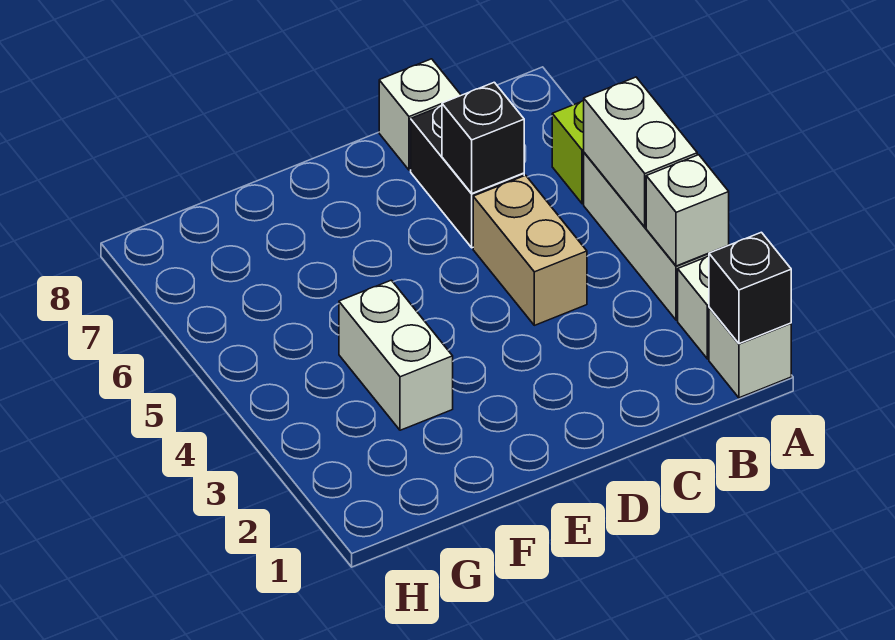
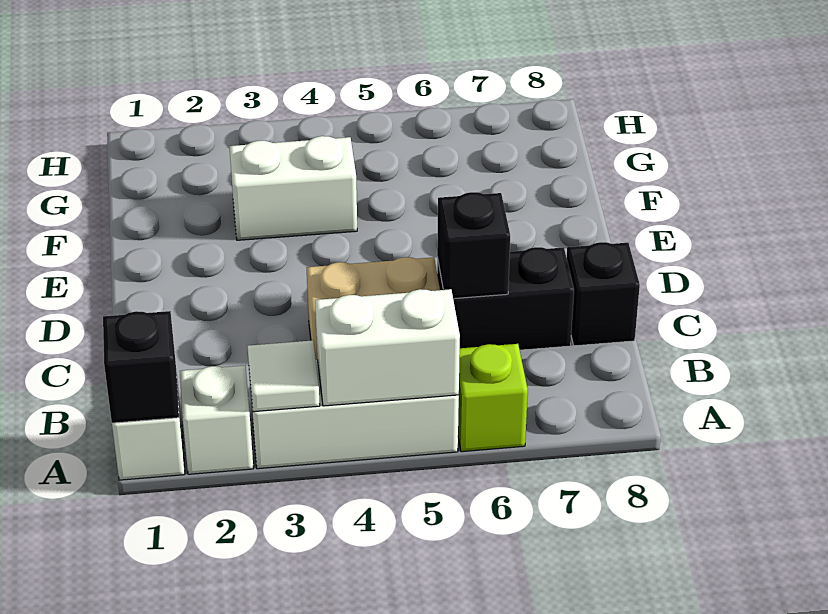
white brick A3 level 2 -> white tile A3 level 2
white brick C8 level 1 -> black brick C8 level 1

